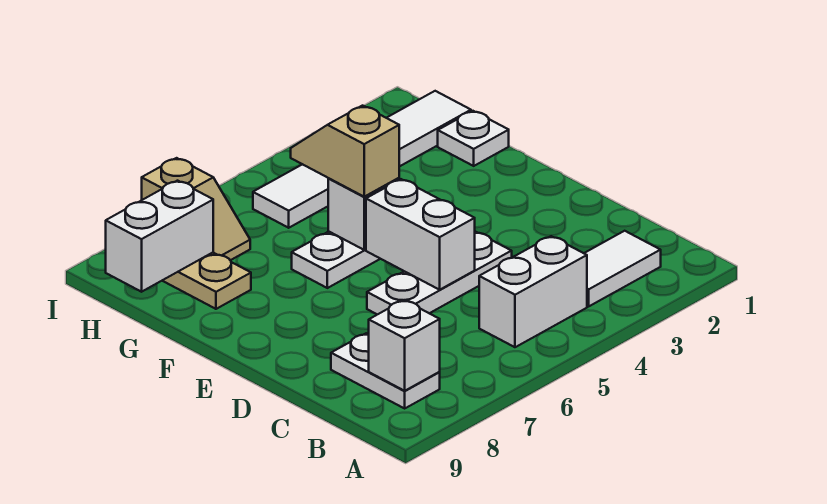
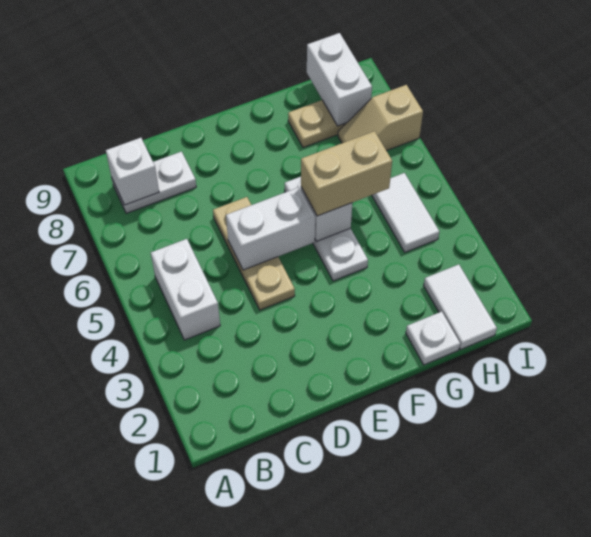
white tile B2:B3 level 1 -> none
white plate D4:D6 level 1 -> tan plate D4:D6 level 1
tan slope F5:G5 level 3 top F -> tan brick F5:G5 level 3

